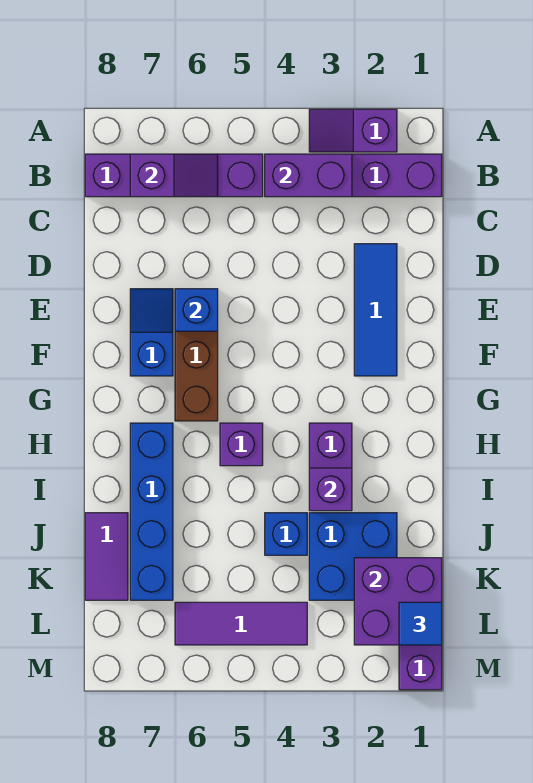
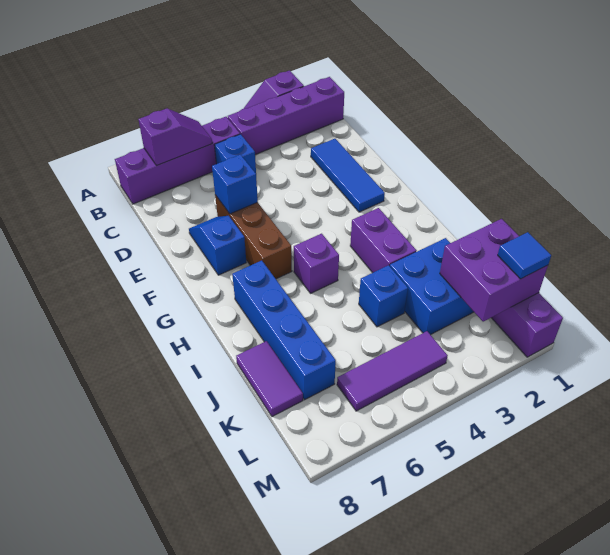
purple brick B3:B4 level 2 -> none
none -> blue brick C5 level 1
purple brick I3 level 2 -> none

